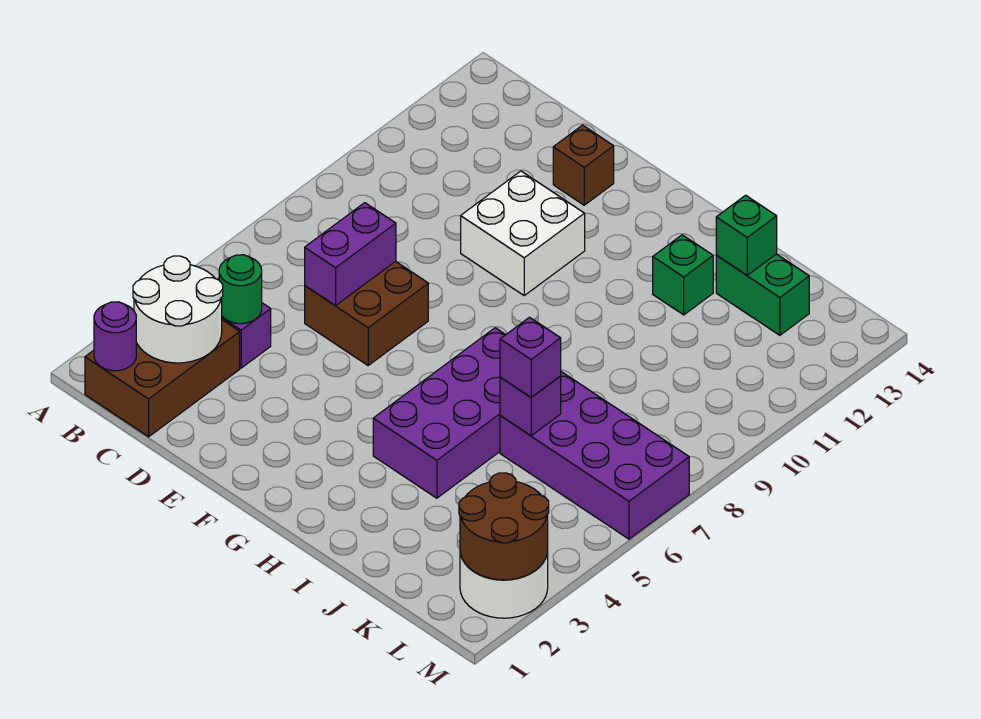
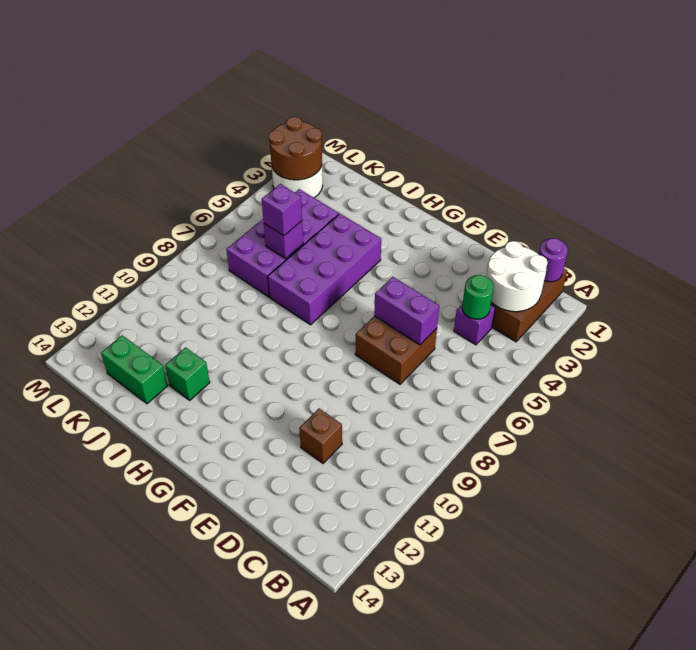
purple brick D6:D7 level 2 -> purple brick D6:E6 level 2
white brick E10:F11 level 1 -> none
brown brick E13 level 1 -> brown brick D11 level 1
purple brick J6:M7 level 1 -> purple brick J4:K7 level 1
green brick J13 level 2 -> none

